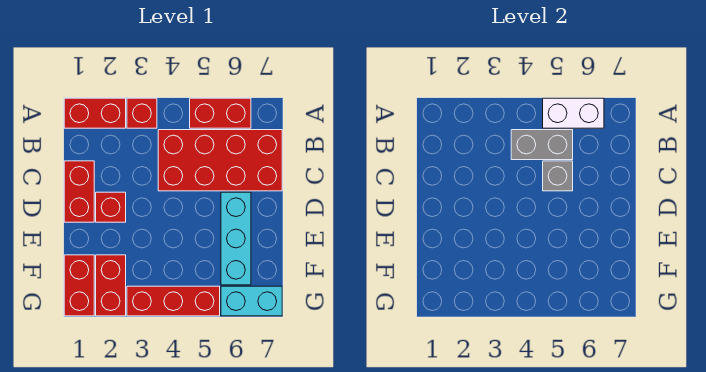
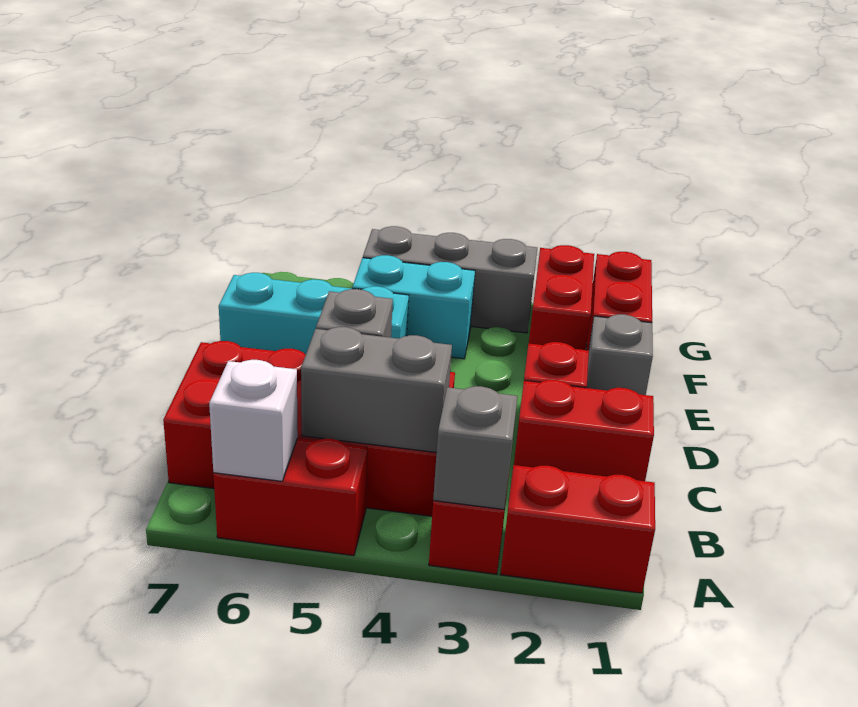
none -> grey brick A3 level 2
white brick A5:A6 level 2 -> white brick A6 level 2
red brick C1:D1 level 1 -> red brick C1:C2 level 1
cyan brick D6:F6 level 1 -> cyan brick E5:E7 level 1
none -> grey brick E1 level 1
red brick G3:G5 level 1 -> grey brick G3:G5 level 1
cyan brick G6:G7 level 1 -> cyan brick F4:F5 level 1

